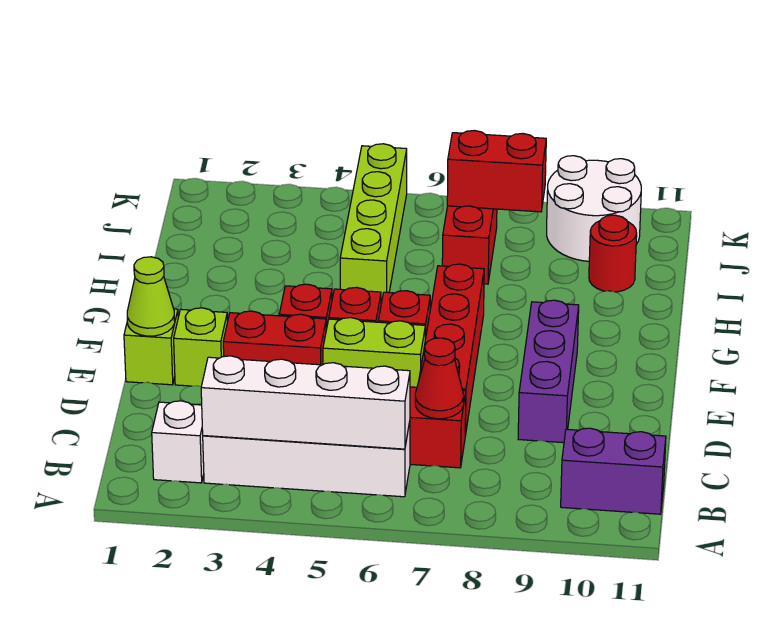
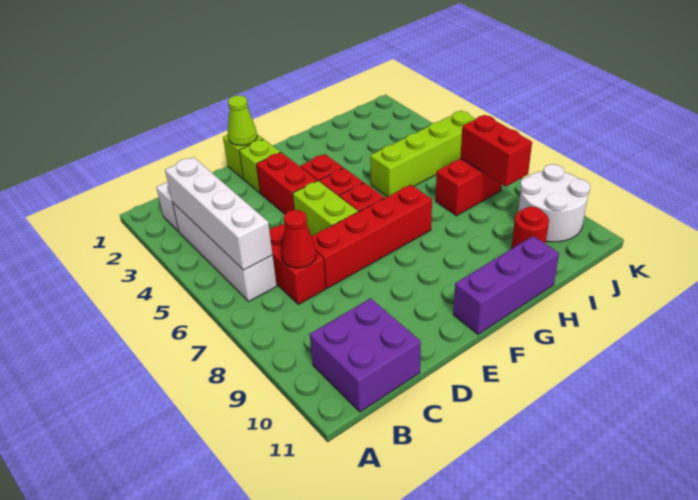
purple brick B10:B11 level 1 -> purple brick B10:C11 level 1
purple brick D9:F9 level 1 -> purple brick F11:H11 level 1

